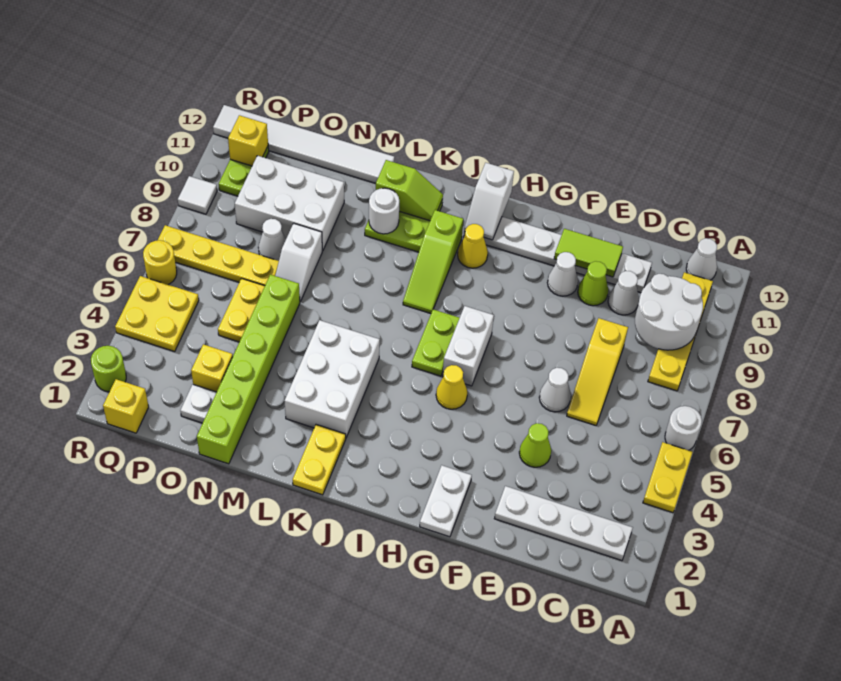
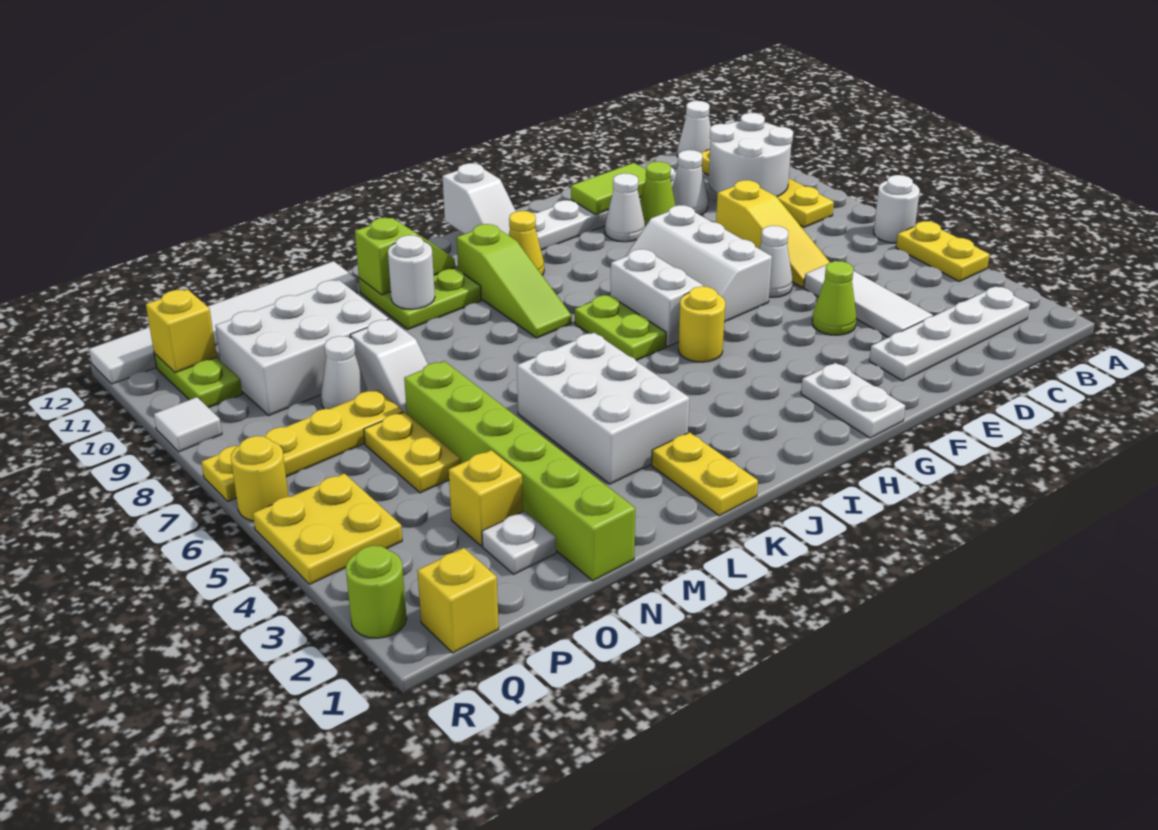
none -> white tile D3:D5 level 1
none -> white slope F6:G8 level 1 top F
yellow cone H5 level 1 -> yellow round brick H5 level 1

